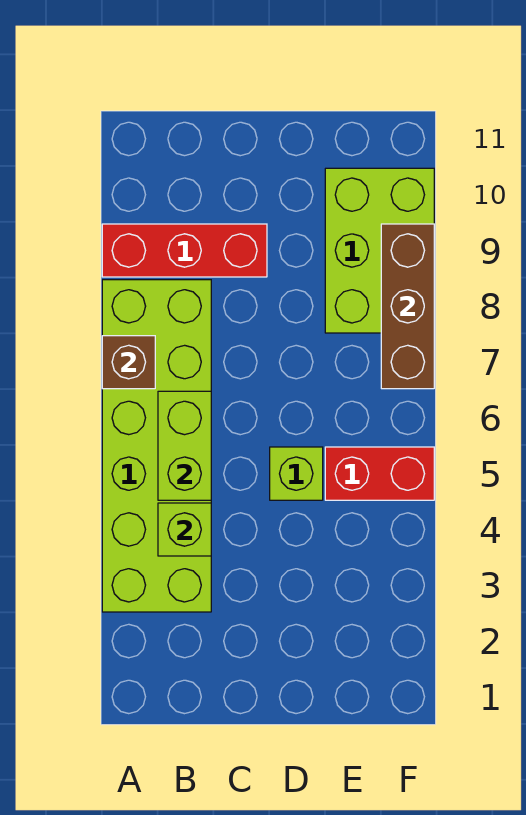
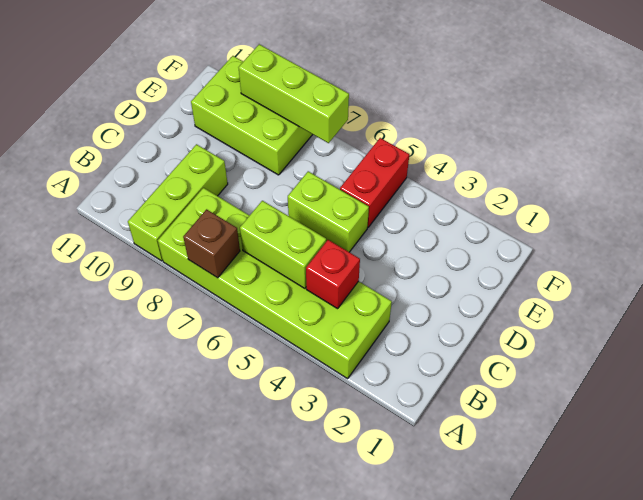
red brick A9:C9 level 1 -> lime brick A9:C9 level 1
lime brick B4 level 2 -> red brick B4 level 2
lime brick D5 level 1 -> lime brick D5:D6 level 1
brown brick F7:F9 level 2 -> lime brick F7:F9 level 2

